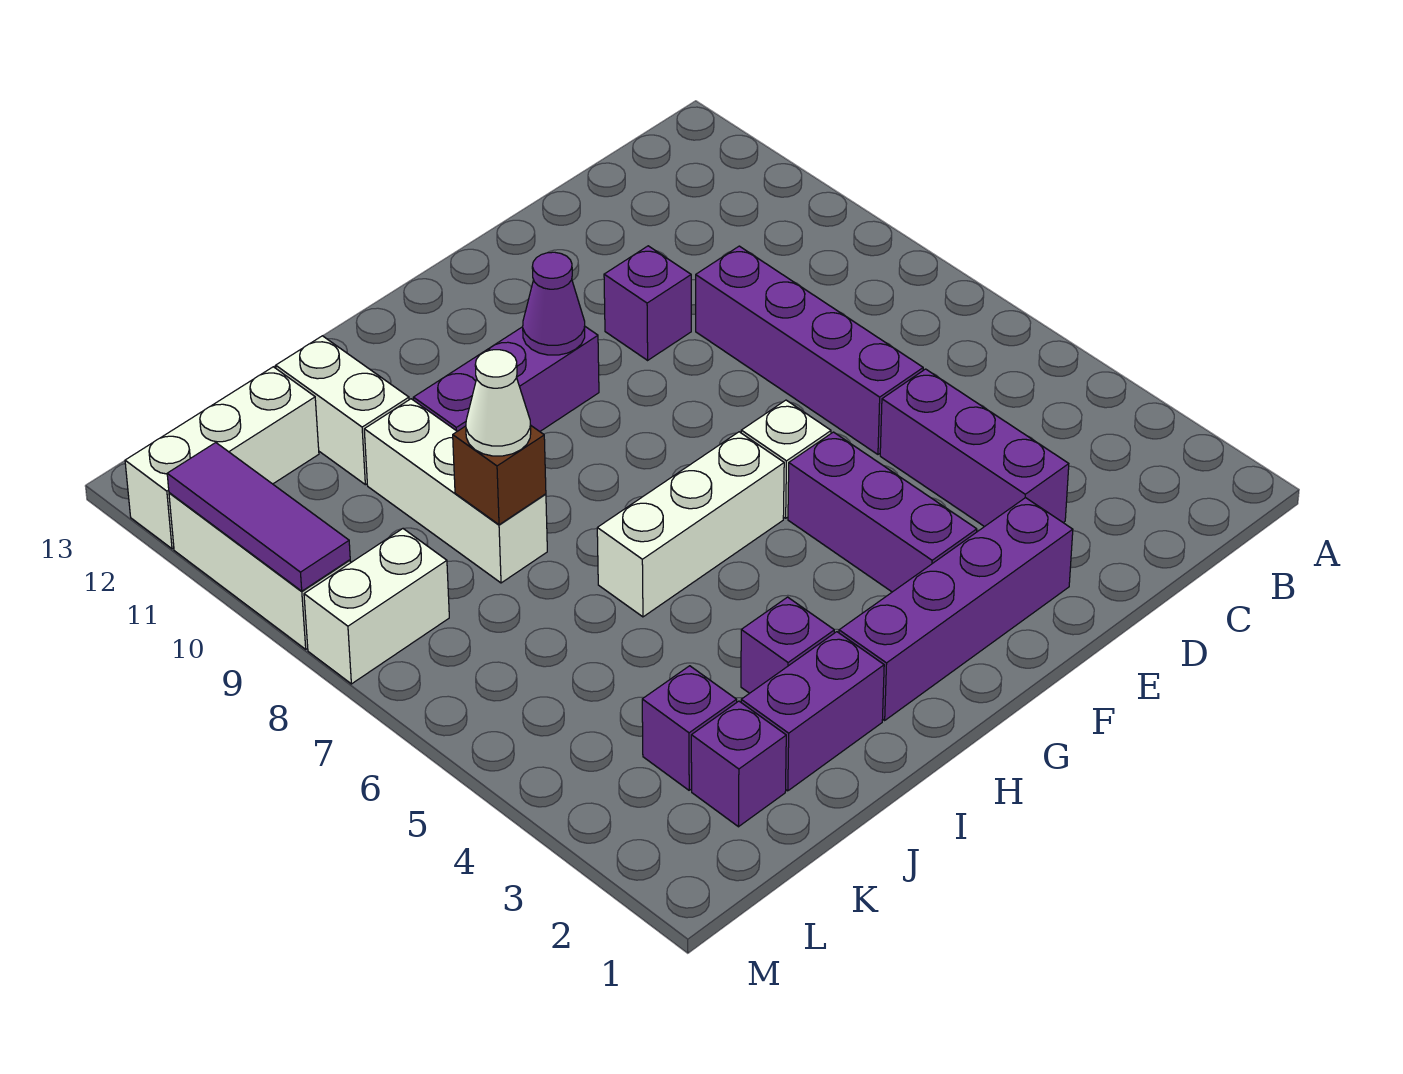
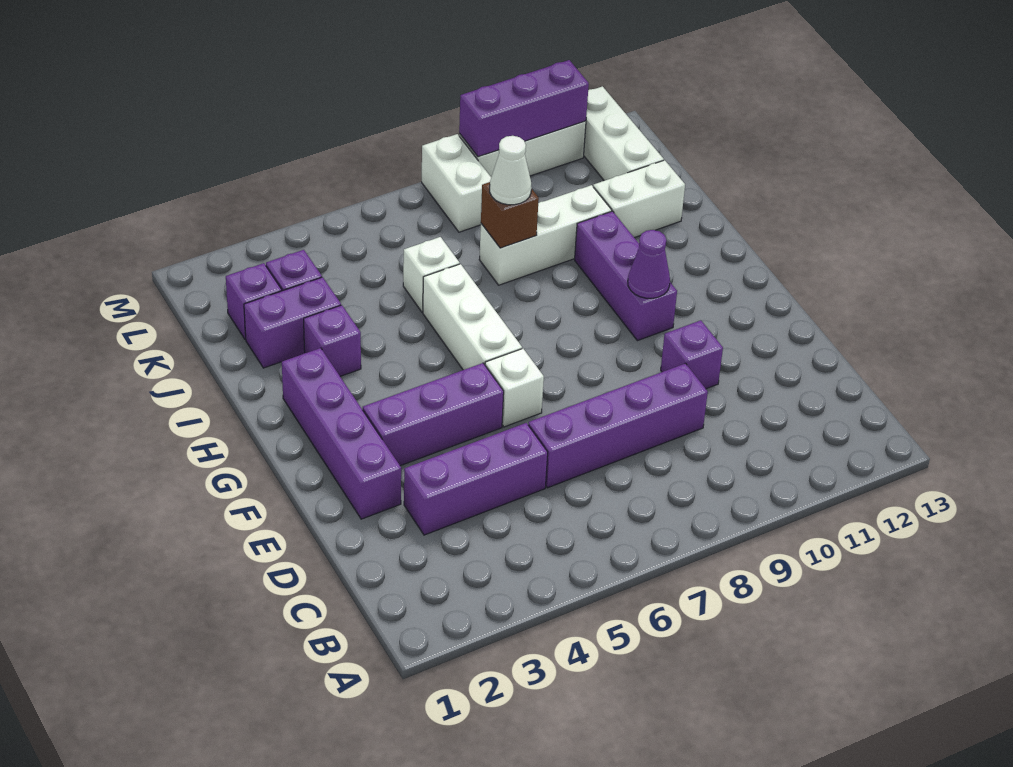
purple brick I2:J2 level 1 -> purple brick J2:J3 level 1
none -> white brick J6 level 1
purple tile M9:M11 level 2 -> purple brick M9:M11 level 2

